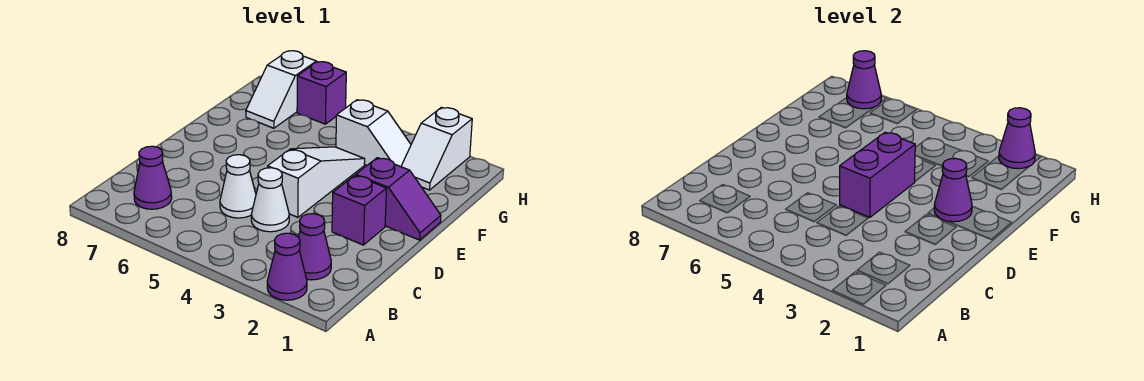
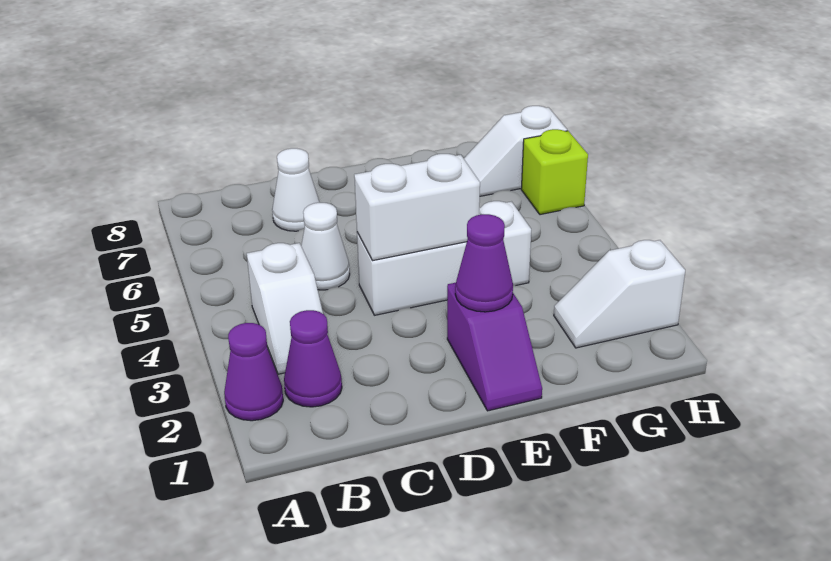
purple cone B7 level 1 -> none
white cone C4 level 1 -> white cone C7 level 1
purple brick D2 level 1 -> none
white slope D4:F4 level 1 top D -> white brick D4:F4 level 1
purple brick D4:E4 level 2 -> white brick D4:E4 level 2
white slope G3:G4 level 1 top 4 -> white slope B3:B4 level 1 top 4
purple cone H2 level 2 -> none
purple brick H6 level 1 -> lime brick H6 level 1
purple cone H7 level 2 -> none

